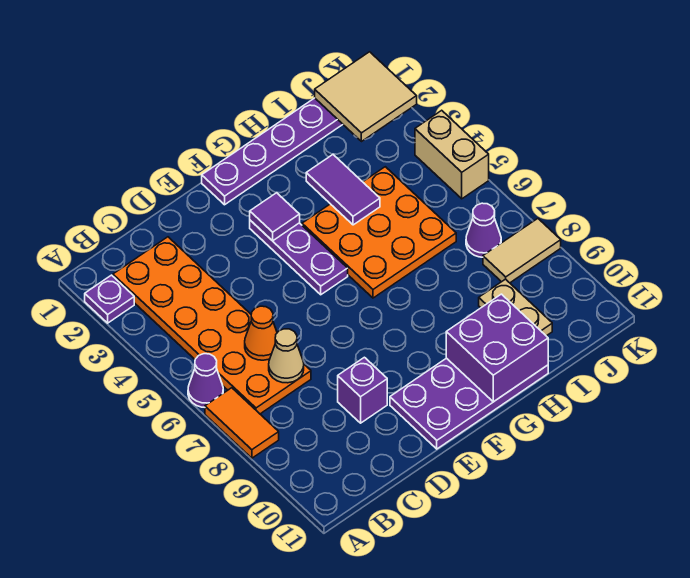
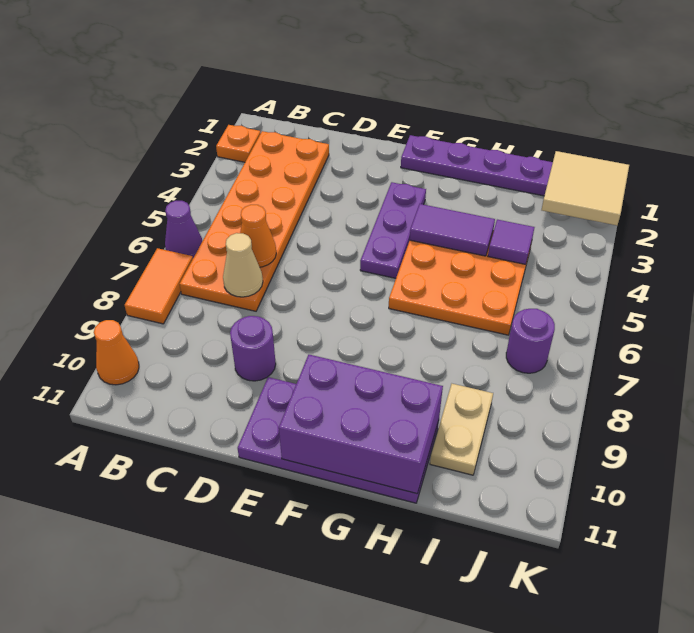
purple plate A2 level 1 -> orange plate A2 level 1
none -> orange cone A10 level 1
purple brick D9 level 1 -> purple round brick D9 level 1
purple tile F3 level 2 -> purple tile I4 level 2
purple brick G10:H11 level 2 -> purple brick F10:H11 level 2
purple tile H3:H4 level 2 -> purple tile G4:H4 level 2
purple cone J7 level 1 -> purple round brick J7 level 1
tan tile J8:K8 level 1 -> none
tan brick K4:K5 level 1 -> none

